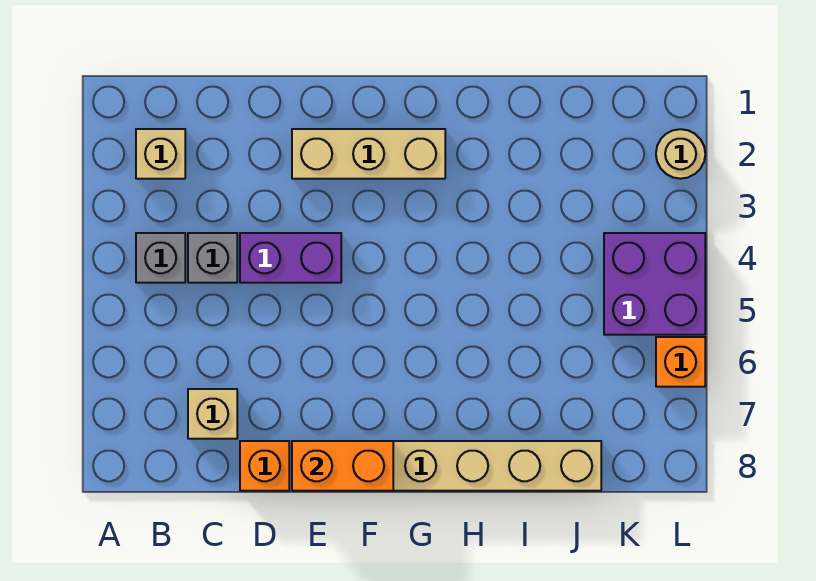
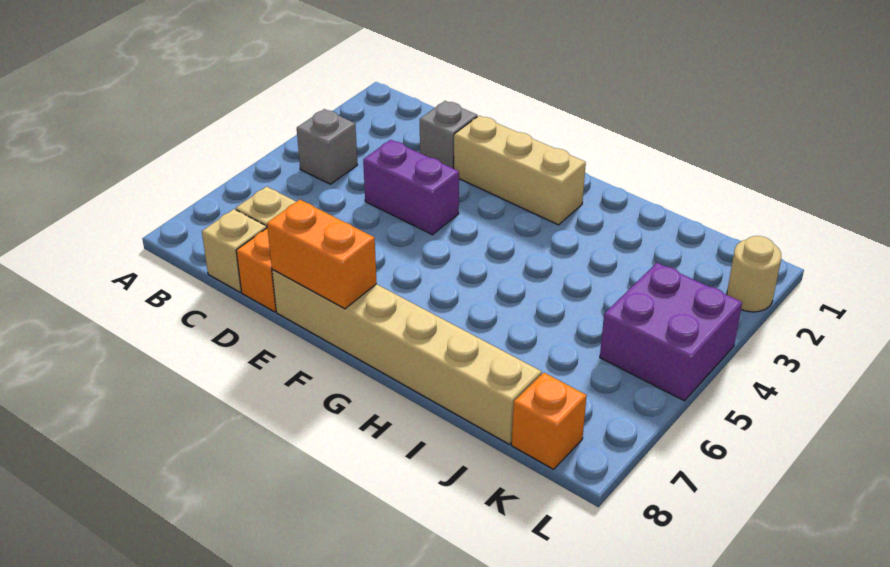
tan brick B2 level 1 -> tan brick C8 level 1
grey brick C4 level 1 -> grey brick D2 level 1
orange brick L6 level 1 -> orange brick K8 level 1

